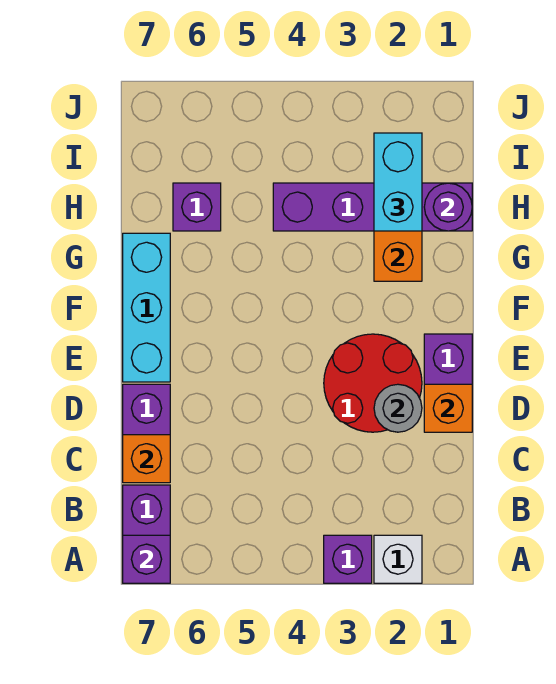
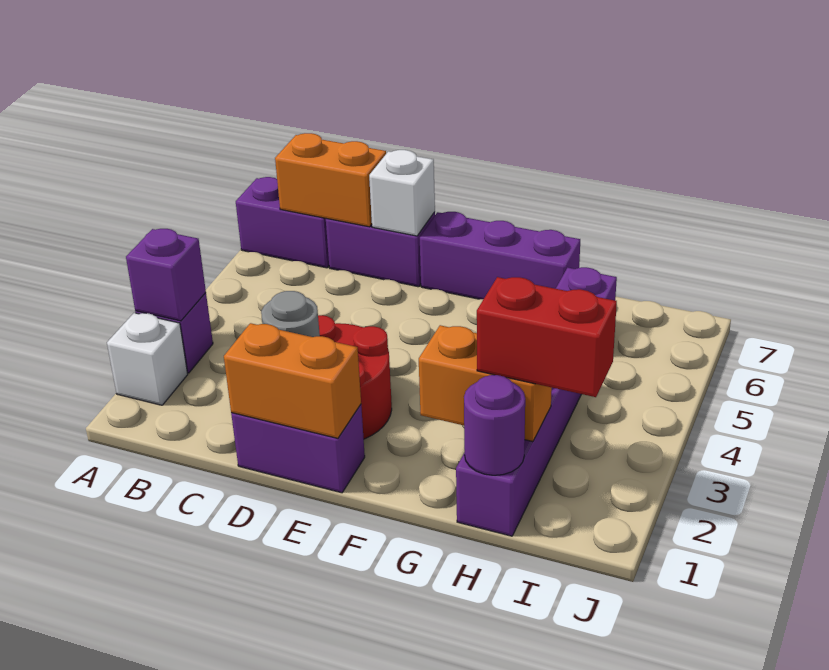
purple brick A7 level 2 -> purple brick A3 level 2
orange brick C7 level 2 -> orange brick B7:C7 level 2
orange brick D1 level 2 -> orange brick D1:E1 level 2
none -> white brick D7 level 2
cyan brick E7:G7 level 1 -> purple brick E7:G7 level 1
cyan brick H2:I2 level 3 -> red brick H2:I2 level 3

